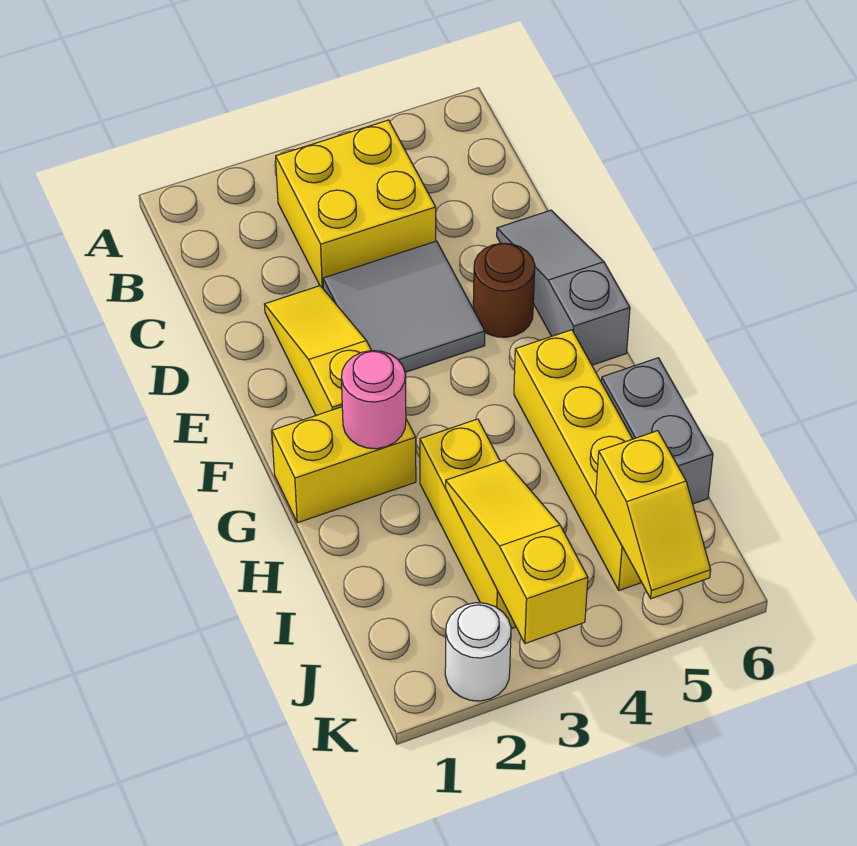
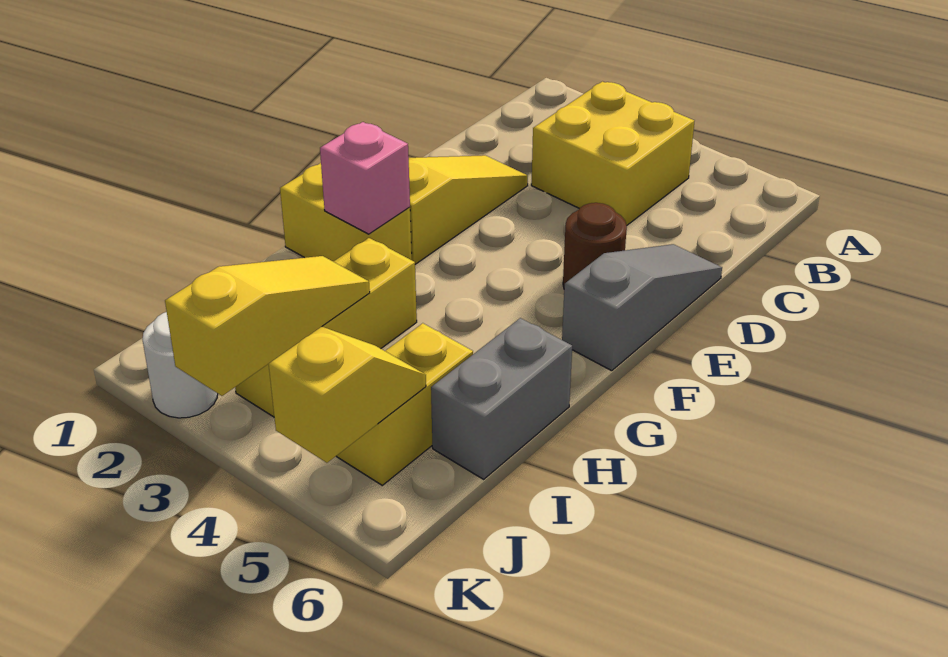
grey tile D3:E4 level 1 -> none
pink round brick G2 level 2 -> pink brick G2 level 2
yellow brick G5:J5 level 1 -> yellow brick I5:J5 level 1
yellow slope J5:K5 level 2 top J -> yellow slope J5:K5 level 2 top K

